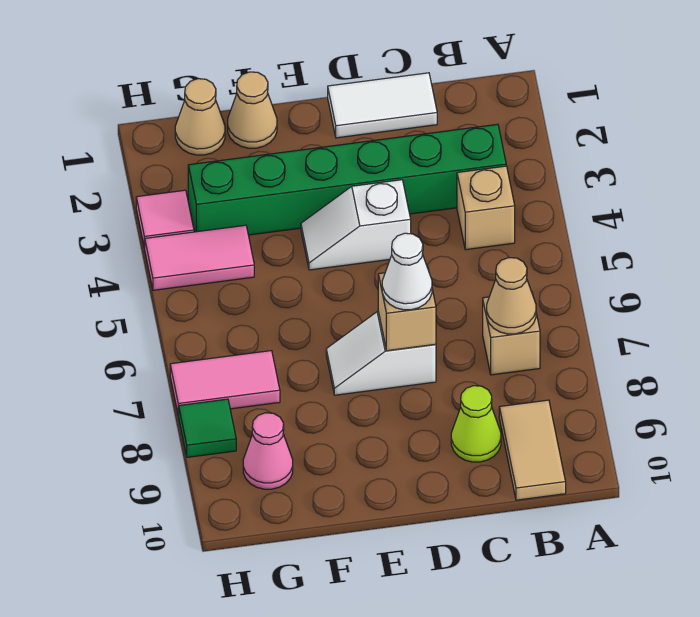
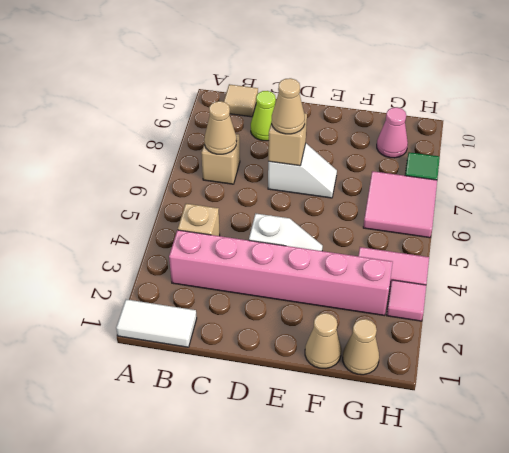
green brick B3:G3 level 1 -> pink brick B3:G3 level 1
tan tile B9:B10 level 1 -> tan tile B10 level 1
white tile C1:D1 level 1 -> white tile A1:B1 level 1
white cone D7 level 3 -> tan cone D7 level 3
pink tile G7:H7 level 1 -> pink tile G6:H7 level 1

